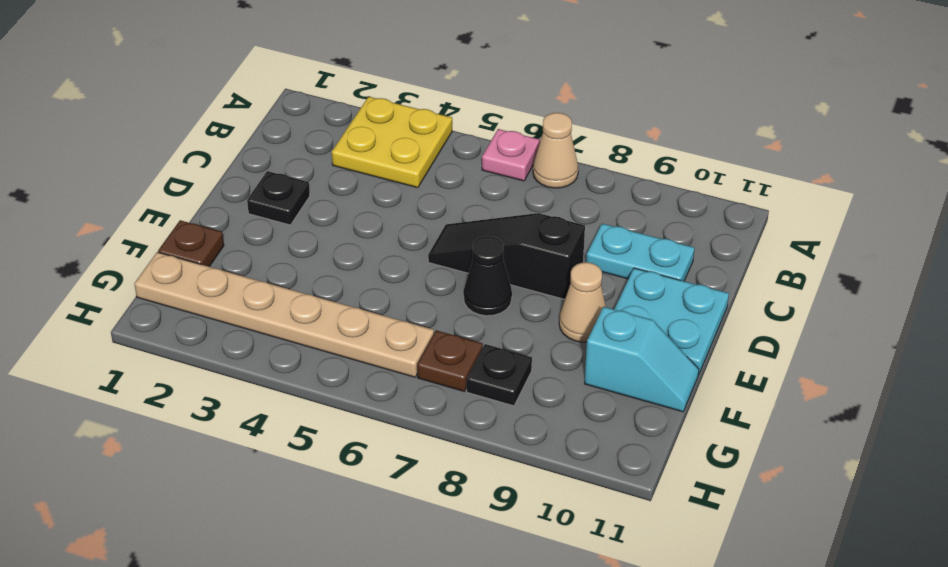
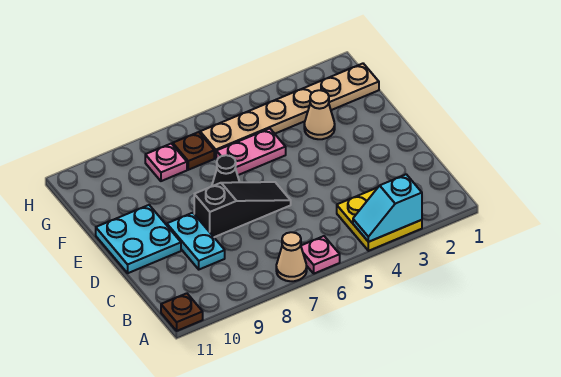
cyan plate C9:C10 level 1 -> cyan plate C9:D9 level 1
black plate D2 level 1 -> none
tan cone E9 level 1 -> tan cone F3 level 1
brown plate F1 level 1 -> brown plate A11 level 1
none -> pink plate F5:F6 level 1
cyan slope F10:F11 level 1 top 10 -> cyan slope A3:A4 level 2 top 3
black plate G8 level 1 -> pink plate G8 level 1

